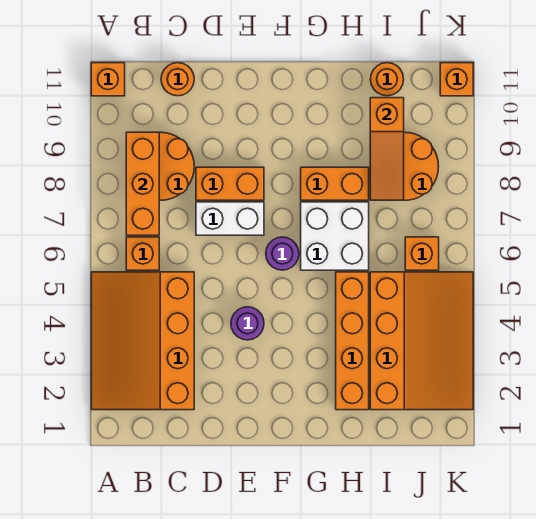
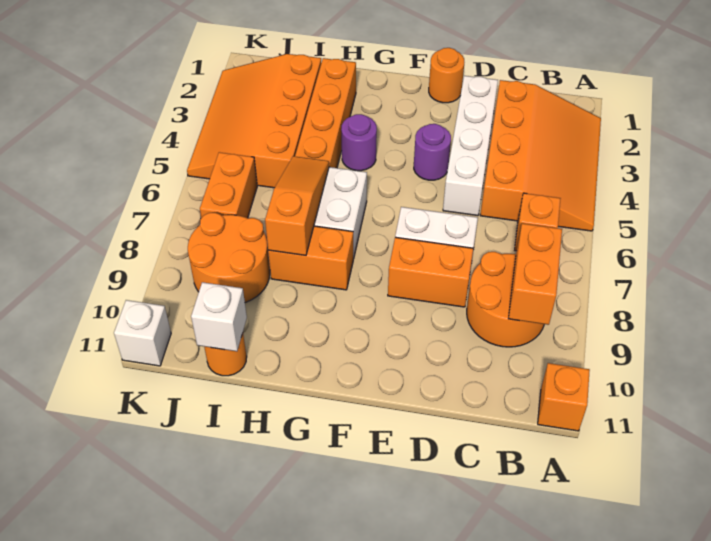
orange brick B7:B9 level 2 -> orange brick B8:B9 level 2
orange round brick C11 level 1 -> orange round brick E1 level 1
none -> white brick D2:D5 level 1
purple round brick F6 level 1 -> purple round brick G4 level 1
orange slope I8:I10 level 2 top 10 -> orange slope H6:H8 level 2 top 8
none -> white brick I11 level 2
orange brick J6 level 1 -> orange brick J6:J7 level 1
orange brick K11 level 1 -> white brick K11 level 1

